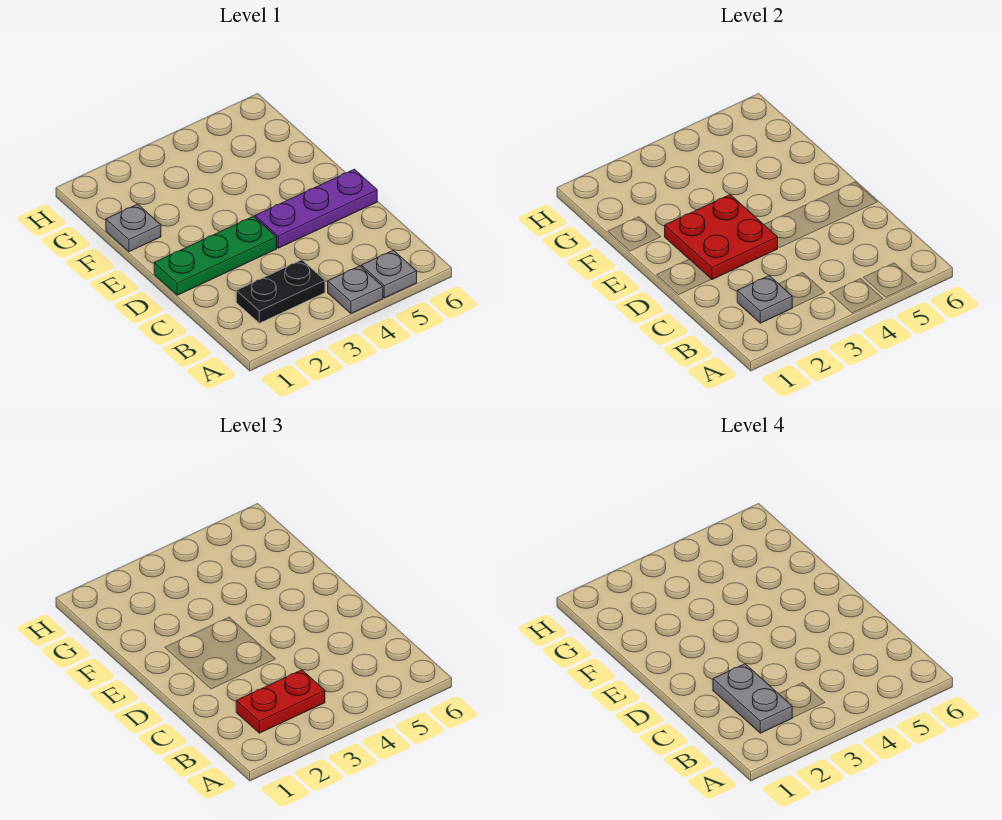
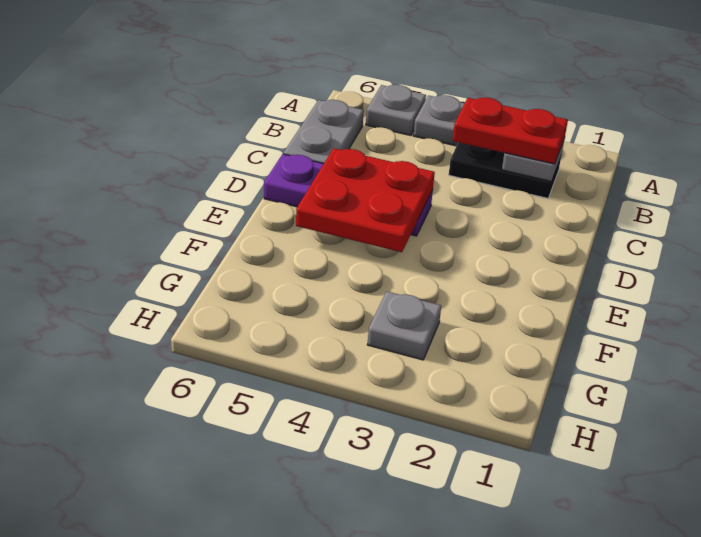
grey plate B2:C2 level 4 -> grey plate B6:C6 level 1
green plate D1:D3 level 1 -> none
red plate D2:E3 level 2 -> red plate D4:E5 level 2
grey plate F1 level 1 -> grey plate G3 level 1

